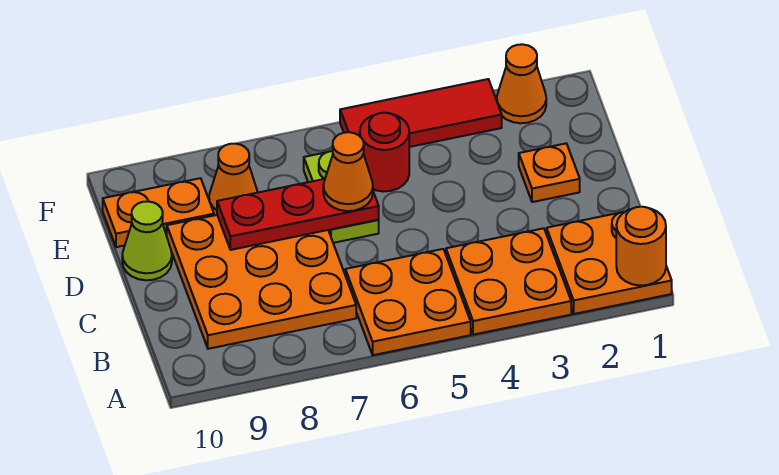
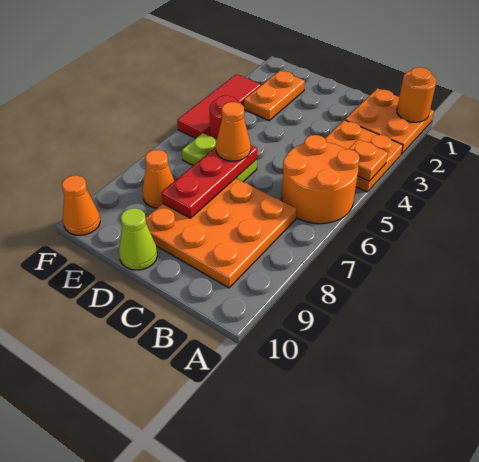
orange plate A5:B6 level 1 -> orange round brick A5:B6 level 1
orange plate D2 level 1 -> orange plate A4 level 2
orange plate E9:E10 level 1 -> orange plate E2:E3 level 1
orange cone F2 level 1 -> orange cone F10 level 1

